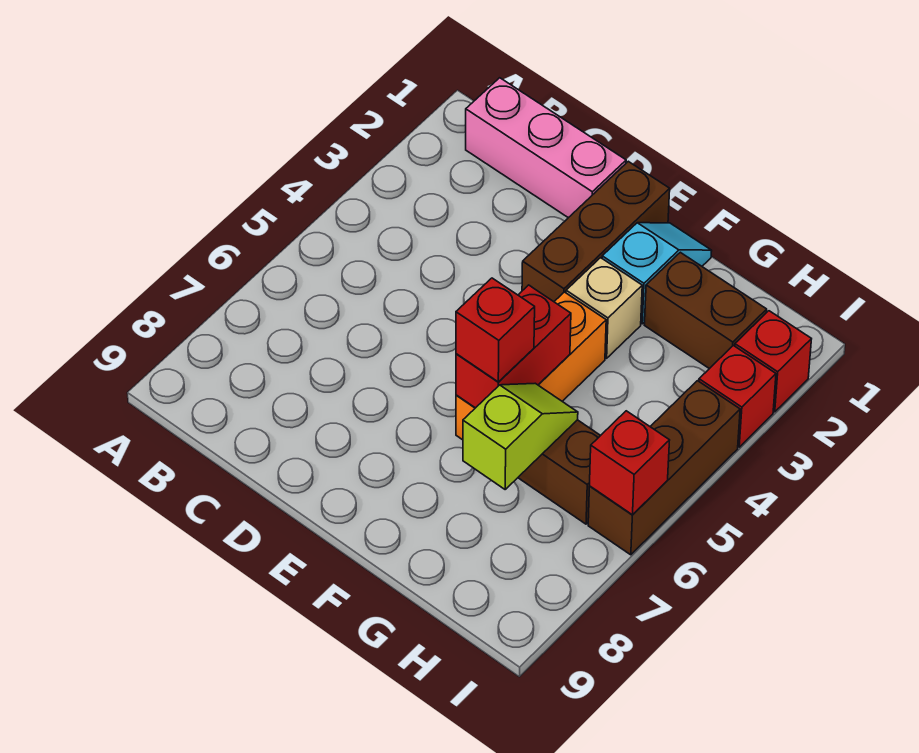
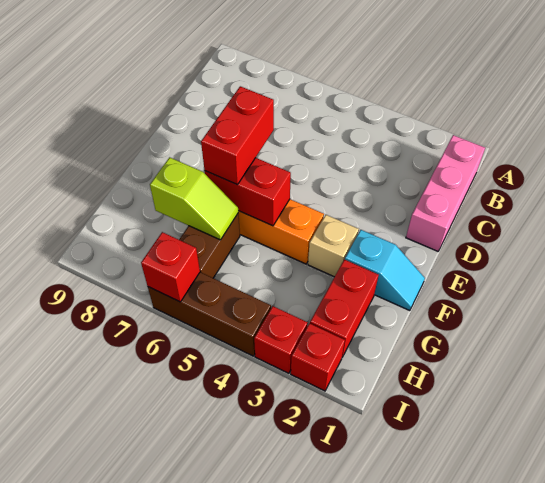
brown brick E1:E3 level 1 -> none
red brick F6 level 3 -> red brick E6:F6 level 3
brown brick G2:H2 level 1 -> red brick G2:H2 level 1

